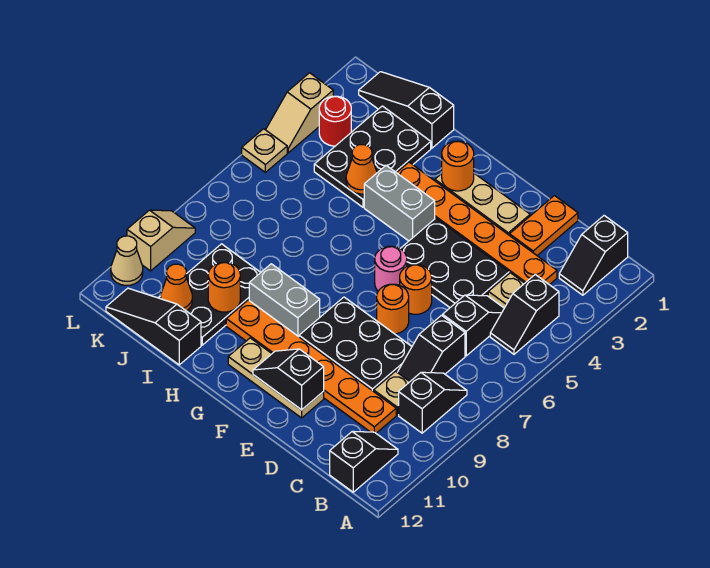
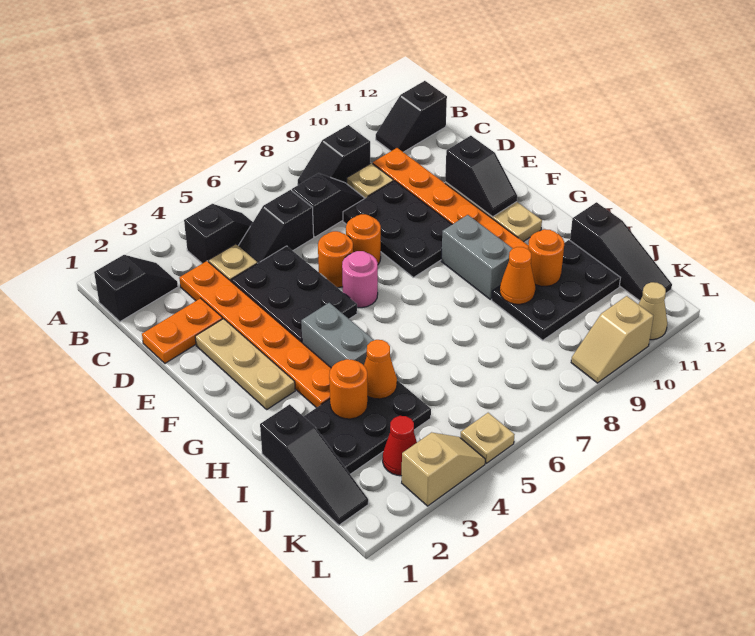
orange round brick G2 level 2 -> orange round brick I3 level 2
orange cone J11 level 2 -> orange cone I9 level 2
red round brick K3 level 1 -> red cone K3 level 1

